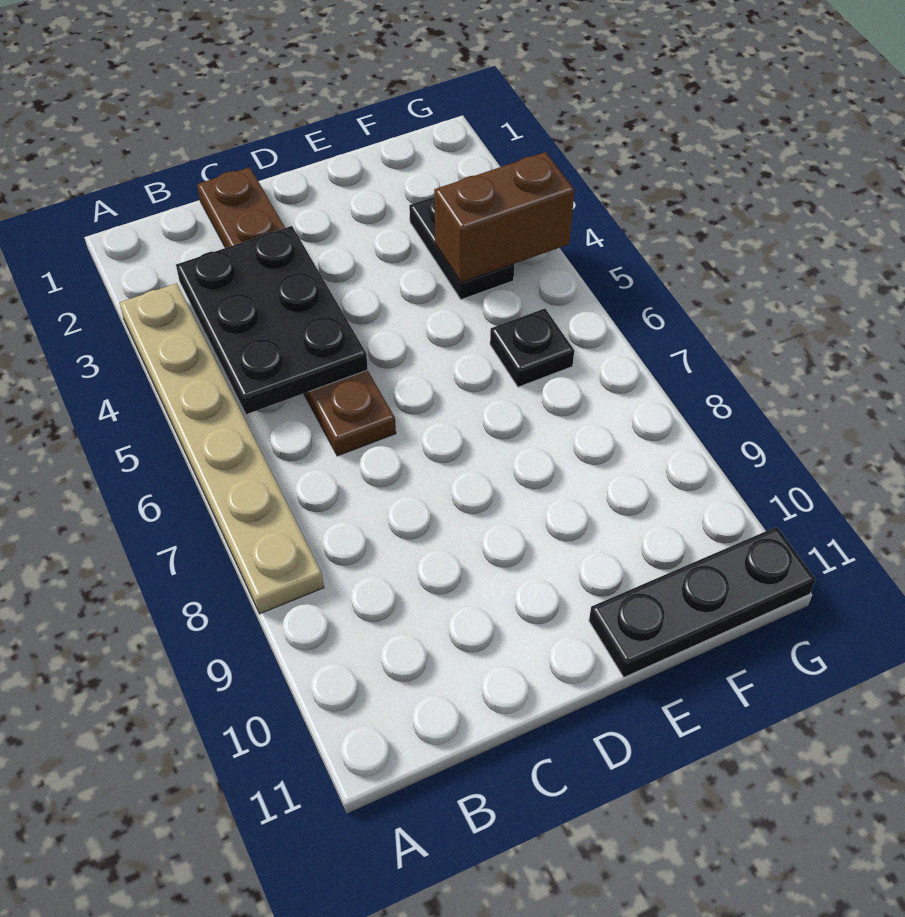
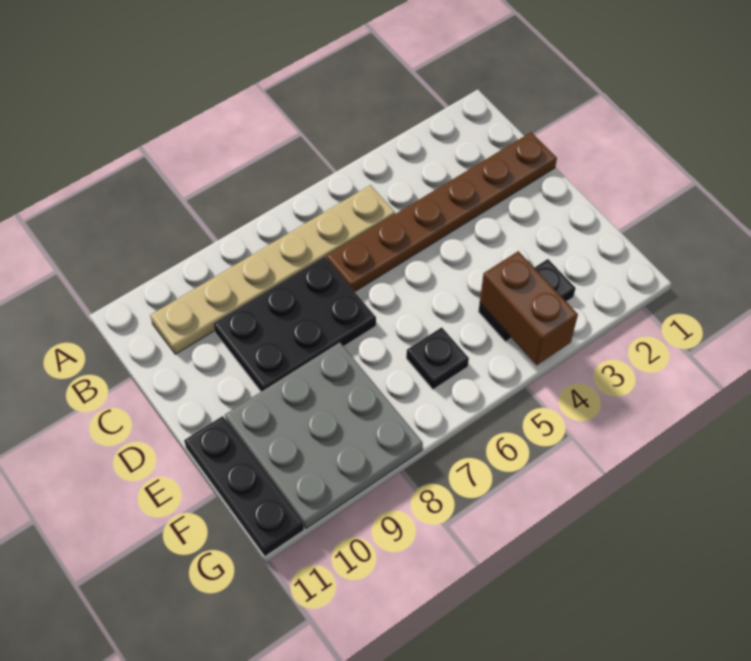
tan plate A3:A8 level 1 -> tan plate B5:B10 level 1
black plate B3:C5 level 2 -> black plate C7:D9 level 1
none -> grey plate E8:G10 level 1

